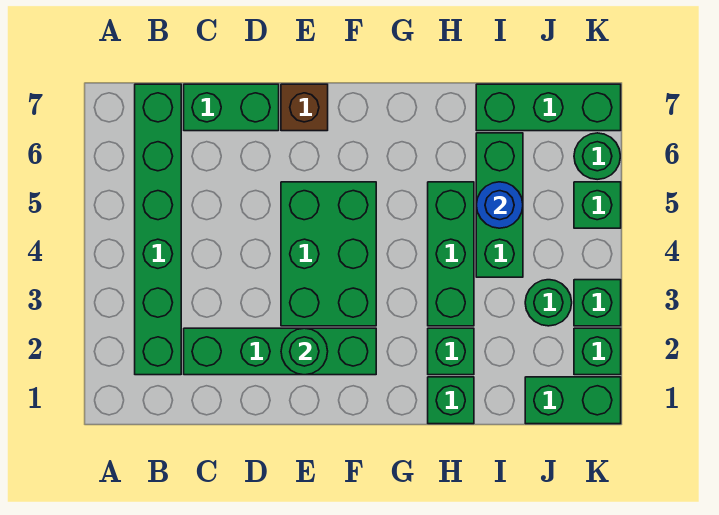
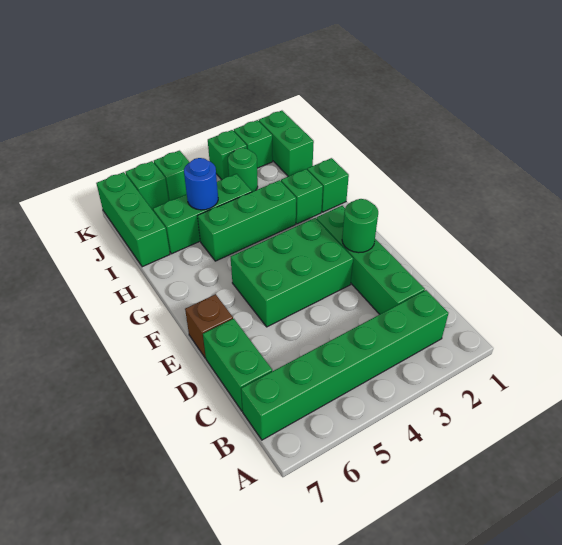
green round brick K6 level 1 -> green brick K6 level 1

